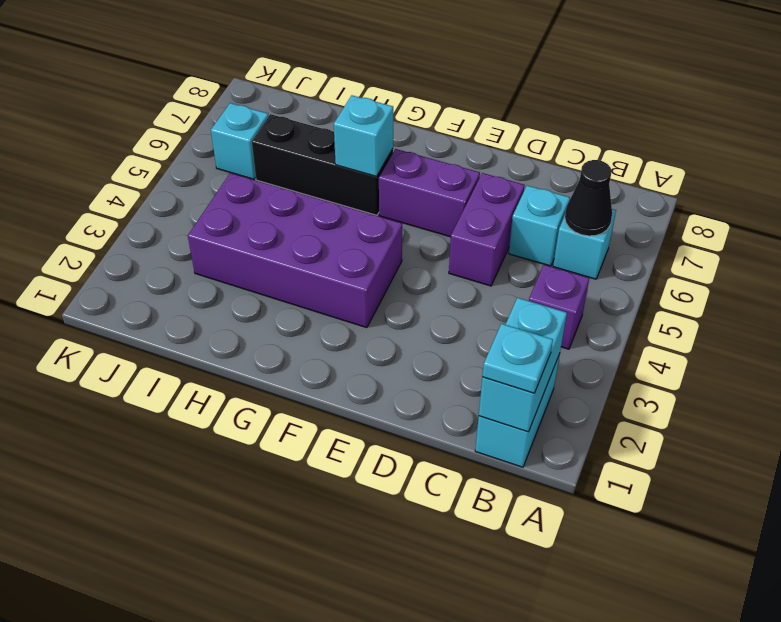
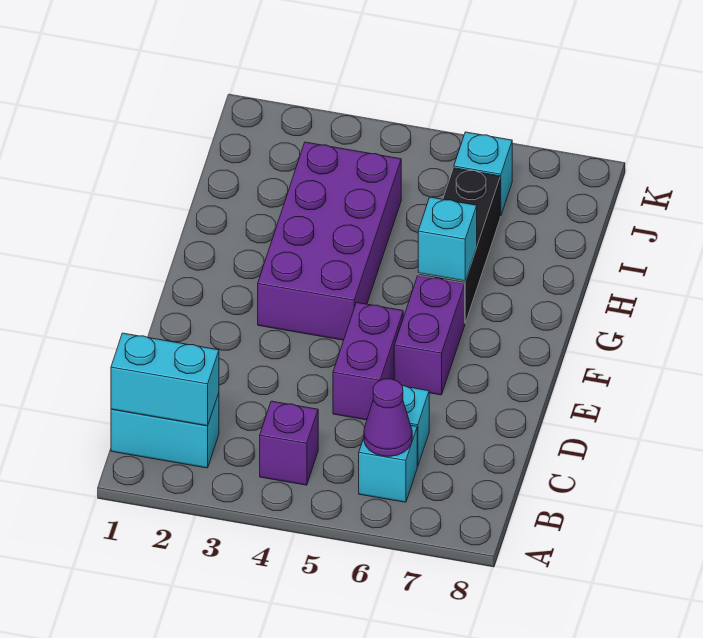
cyan plate B1 level 3 -> none
black cone B6 level 2 -> purple cone B6 level 2
purple brick D5:D6 level 1 -> purple brick D5:E5 level 1

